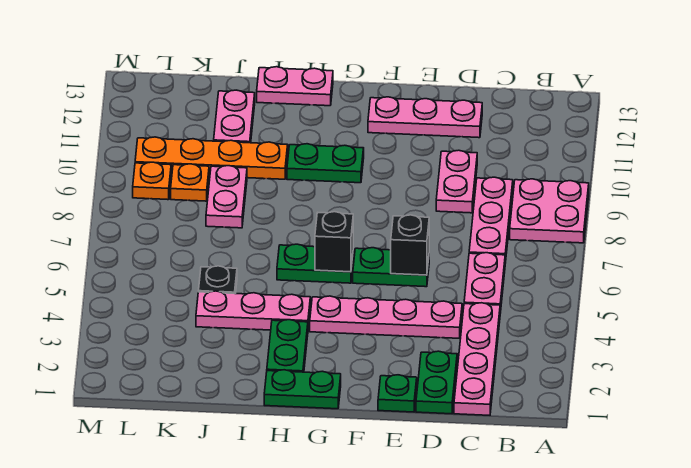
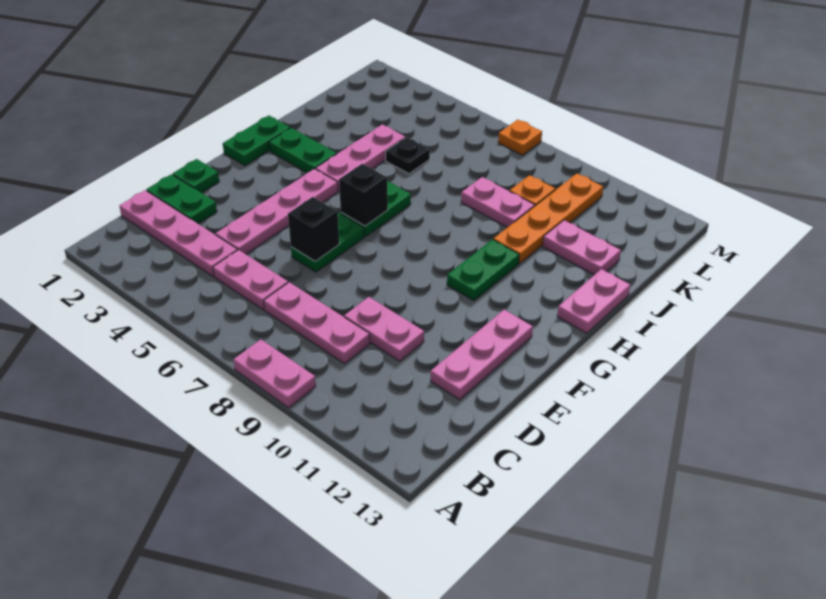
pink plate A8:B9 level 1 -> pink plate A8:A9 level 1
orange plate L9 level 1 -> orange plate M7 level 1

